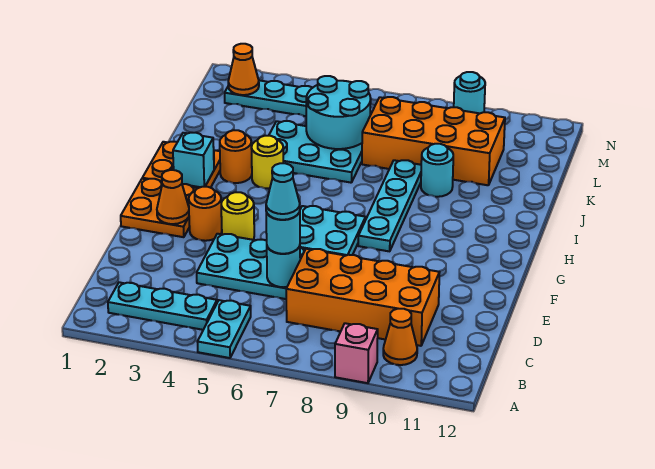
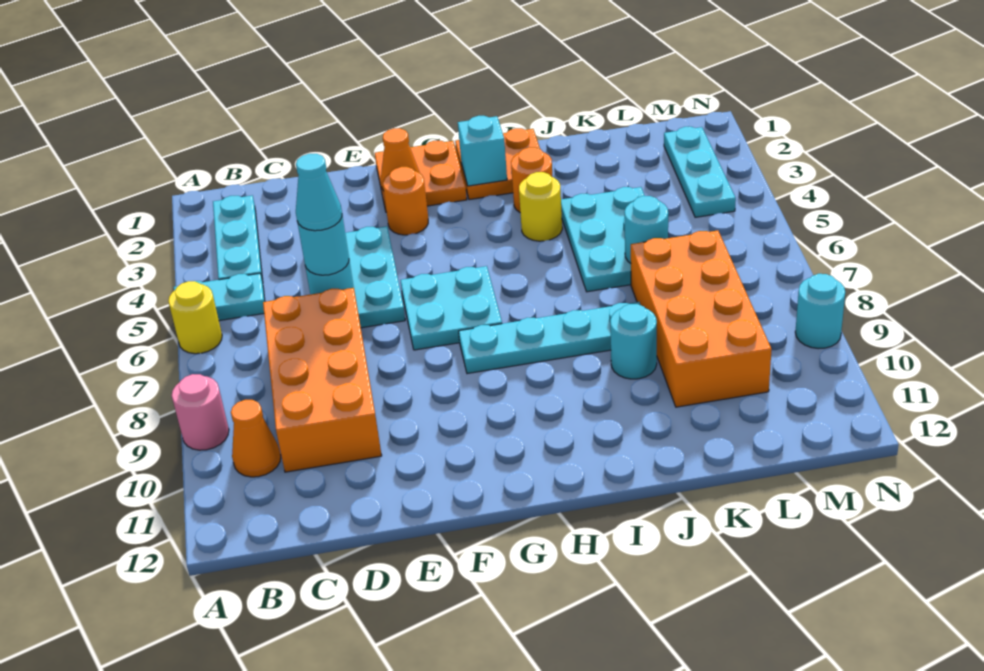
pink brick A9 level 1 -> pink round brick A9 level 1
yellow round brick F4 level 1 -> yellow round brick A6 level 1
cyan round brick K5:L6 level 2 -> cyan round brick K6 level 2
orange cone M2 level 2 -> none

